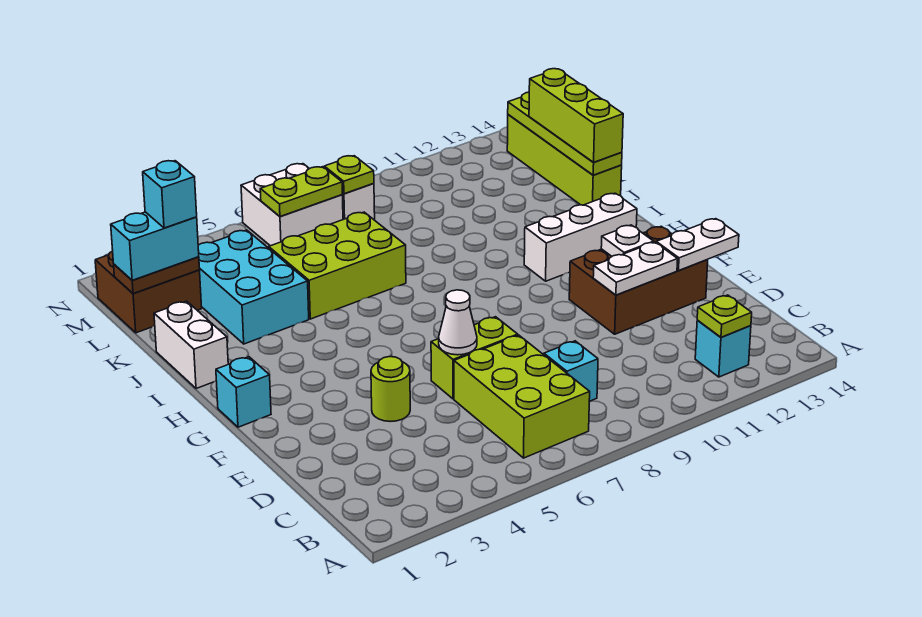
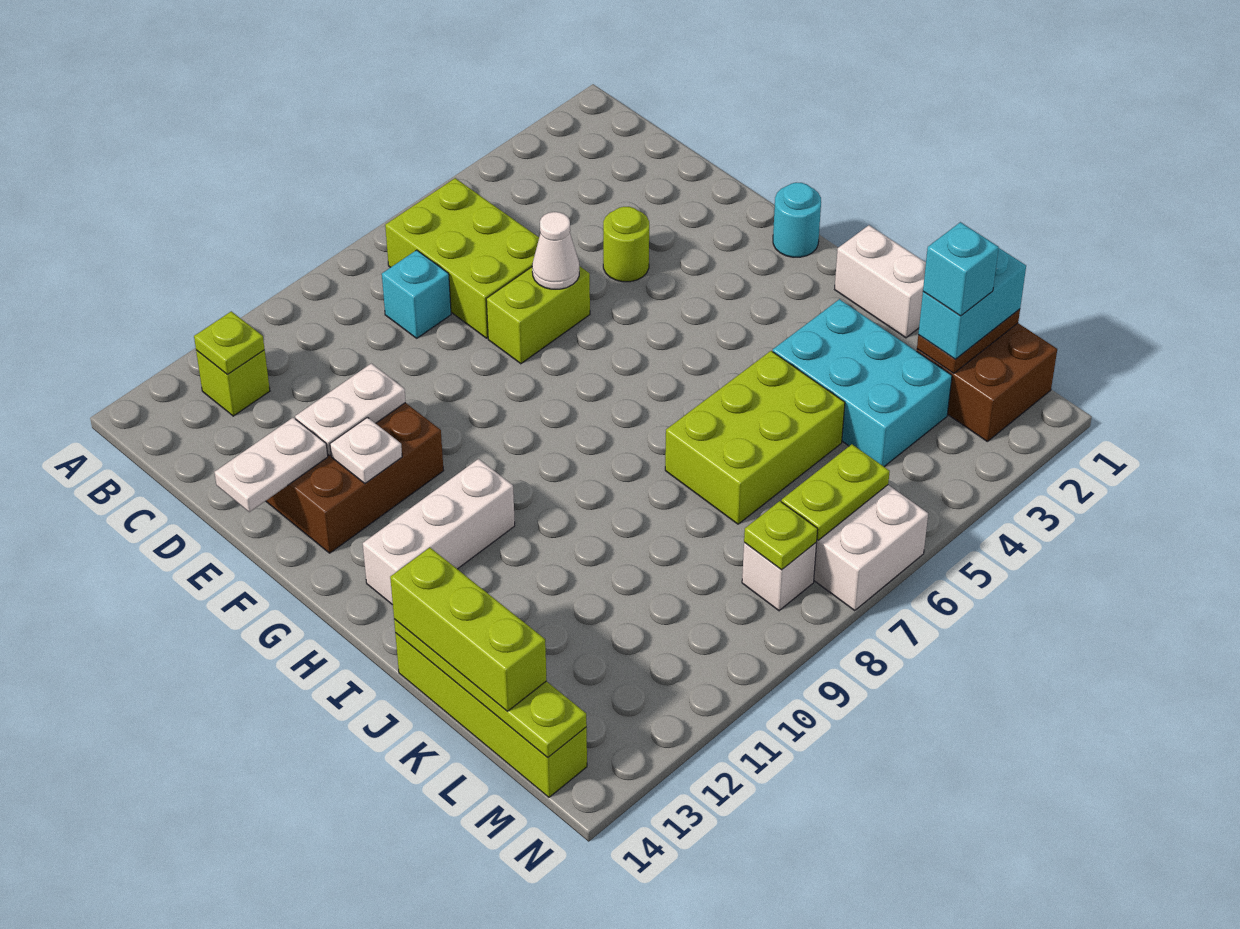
cyan brick B12 level 1 -> lime brick B12 level 1
cyan brick G1 level 1 -> cyan round brick G1 level 1

